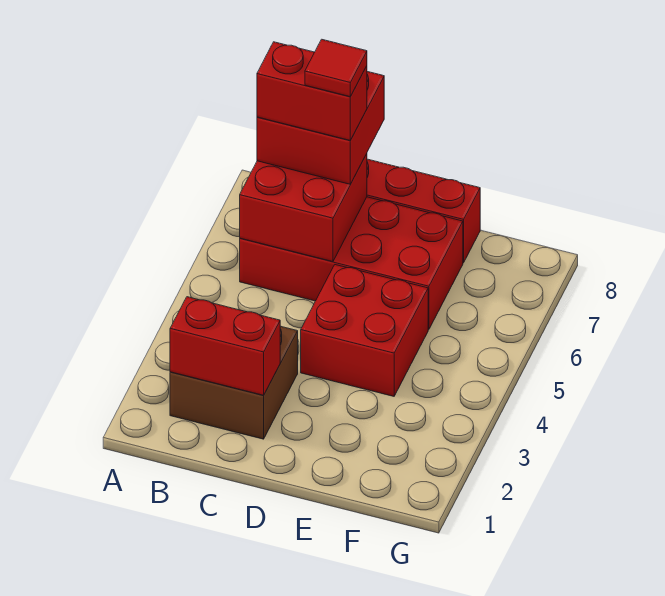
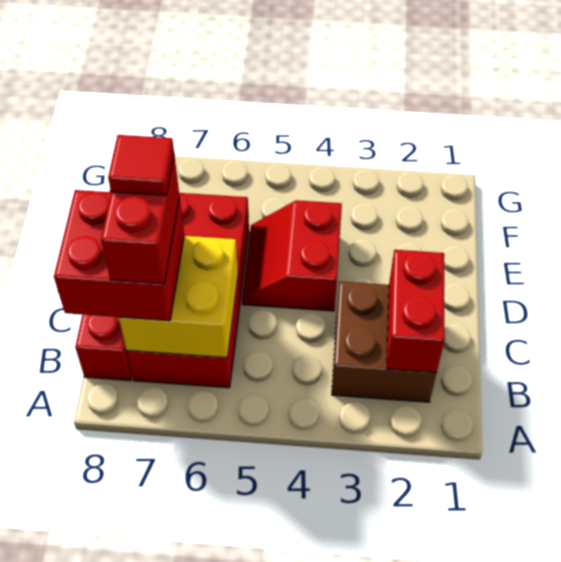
red brick B6:C7 level 2 -> yellow brick B6:C7 level 2
red brick D4:E5 level 1 -> red slope D4:E5 level 1 top 4

